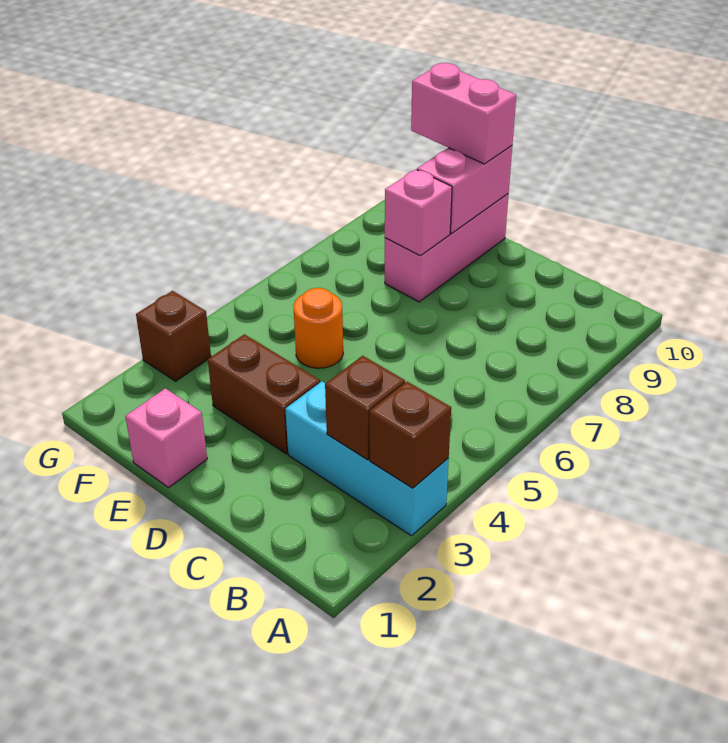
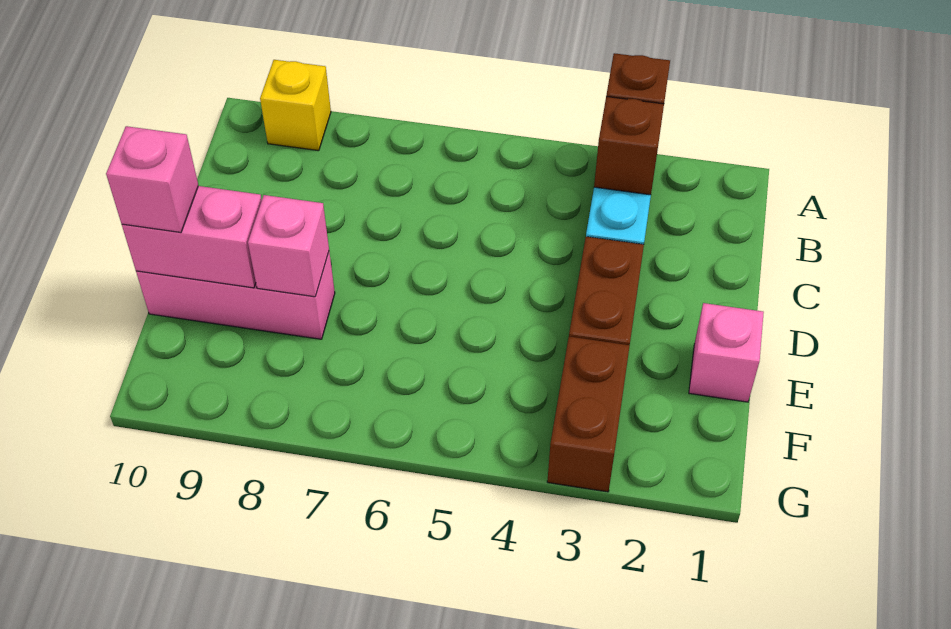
none -> yellow brick A9 level 1
orange round brick E5 level 1 -> none
pink brick E10:F10 level 3 -> pink brick E10 level 3
brown brick G3 level 1 -> brown brick F3:G3 level 1

